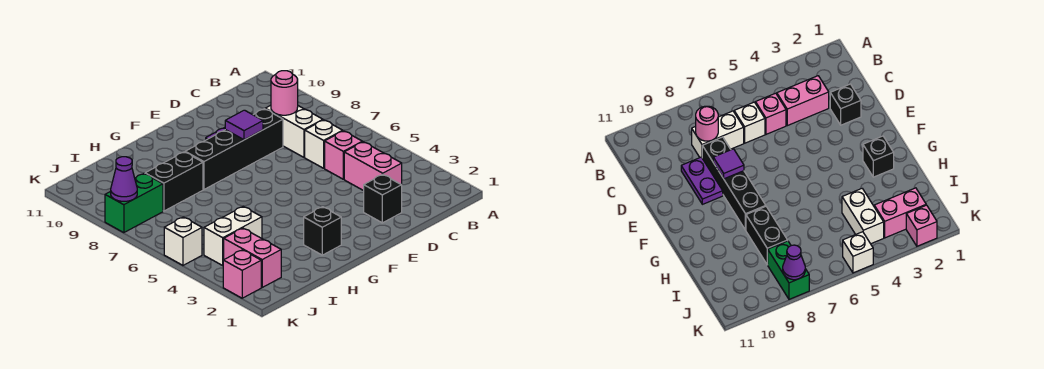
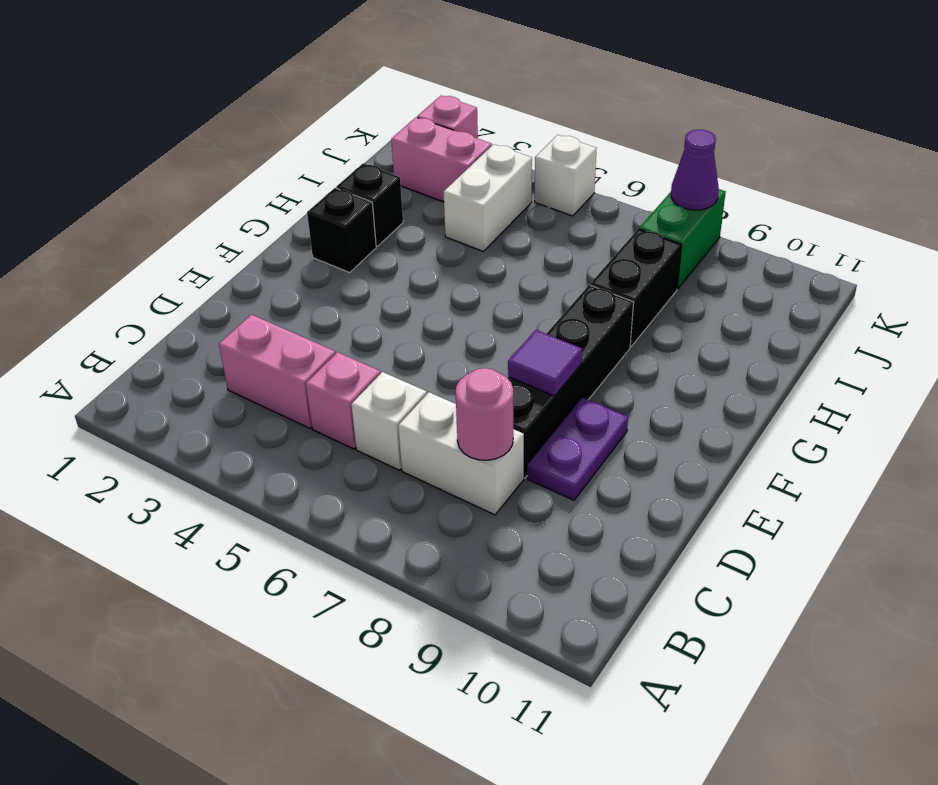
black brick D2 level 1 -> black brick H2 level 1

